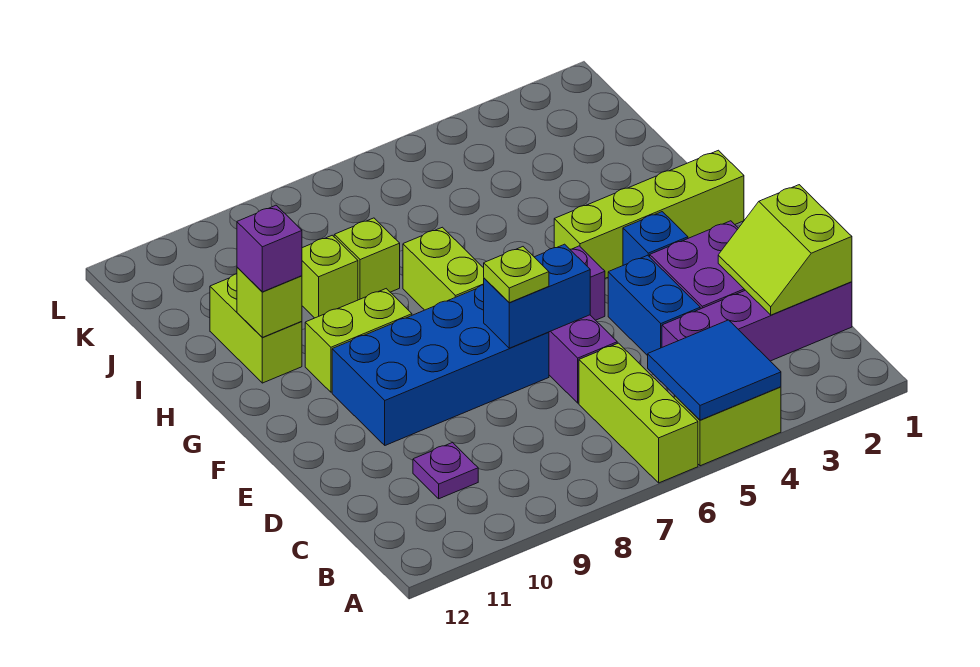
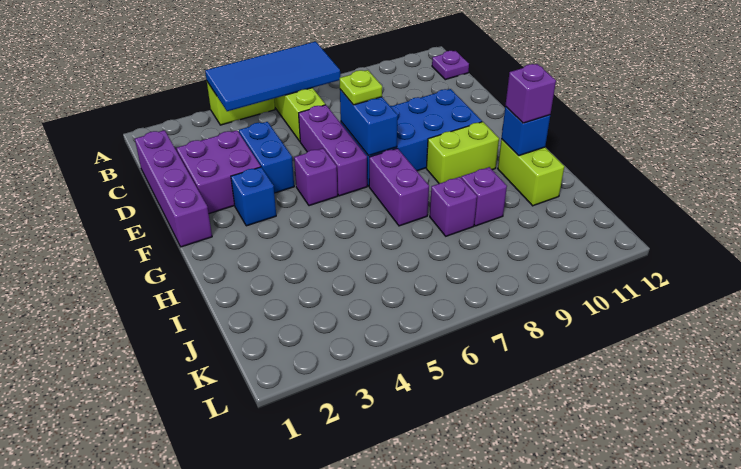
blue tile A4:B5 level 2 -> blue tile A4:B7 level 2
purple brick C1:C4 level 1 -> purple brick C1:F1 level 1
lime slope C1:D2 level 2 top 1 -> none
purple plate C10 level 1 -> purple plate B12 level 1
blue brick E6:E7 level 2 -> blue brick E7:F7 level 2
lime brick G1:G4 level 1 -> none
lime brick G7:H7 level 1 -> purple brick G7:H7 level 1
lime brick H11 level 2 -> blue brick H11 level 2
lime brick I8 level 1 -> purple brick I8 level 1
lime brick I9 level 1 -> purple brick I9 level 1

